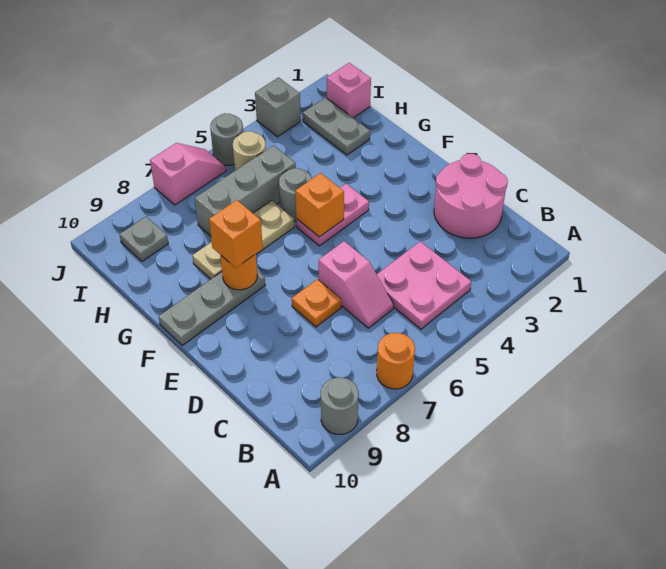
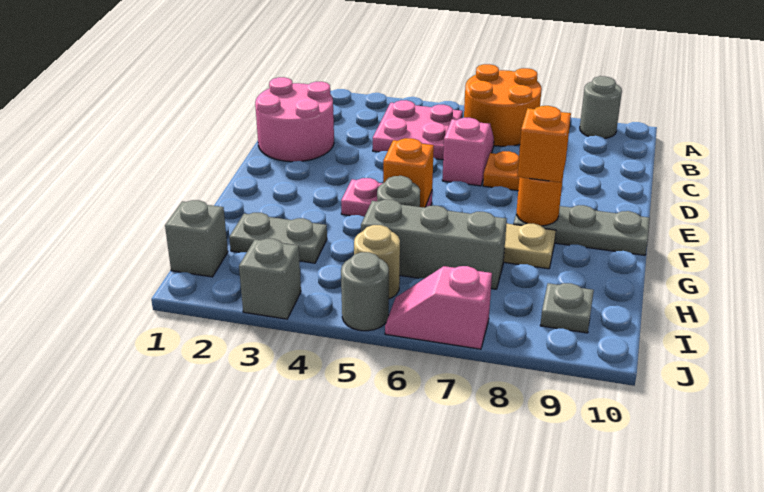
orange round brick A7 level 1 -> orange round brick A6:B7 level 1
grey plate H2:I2 level 1 -> grey plate H2:H3 level 1
pink brick I1 level 1 -> grey brick I1 level 1

